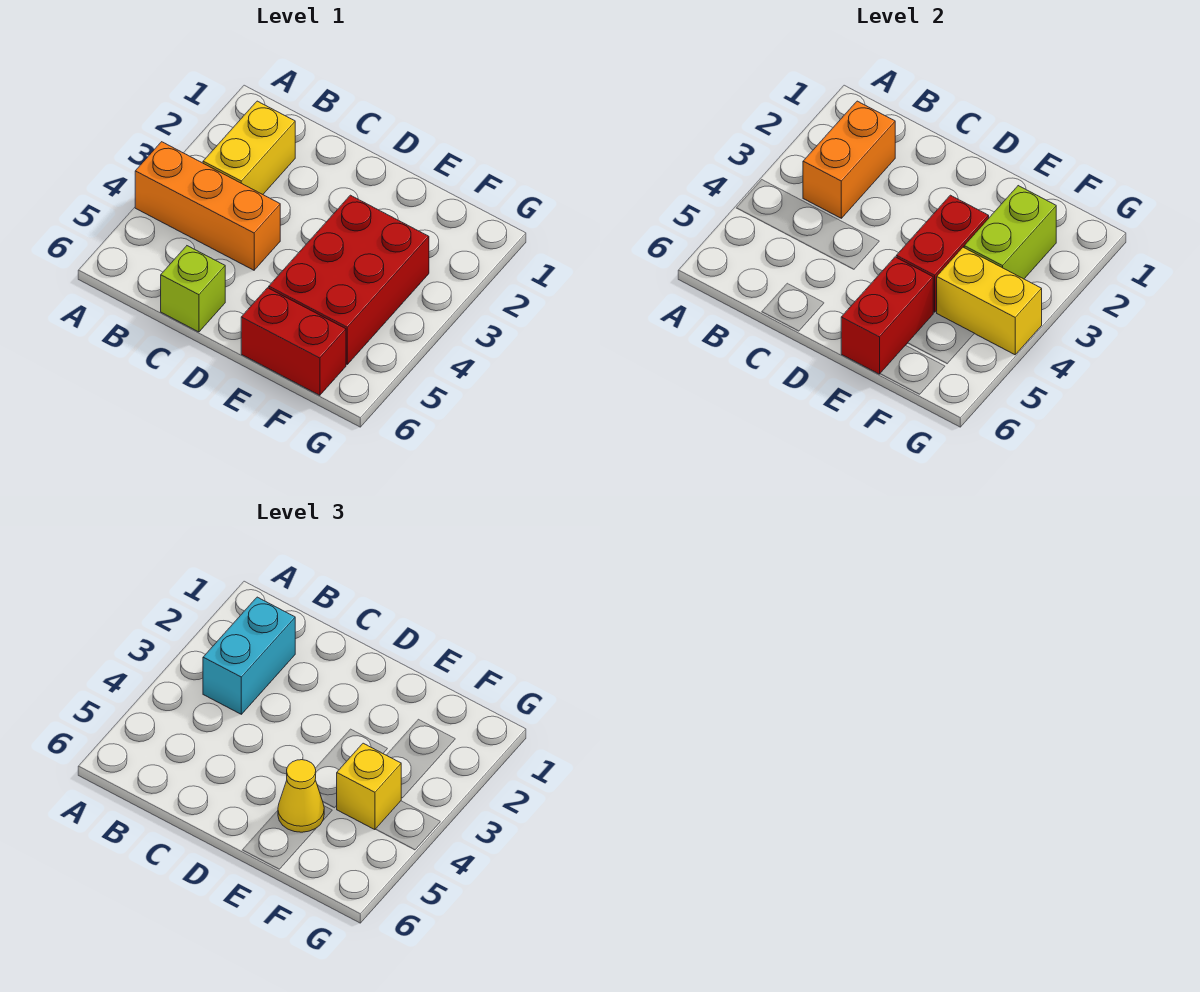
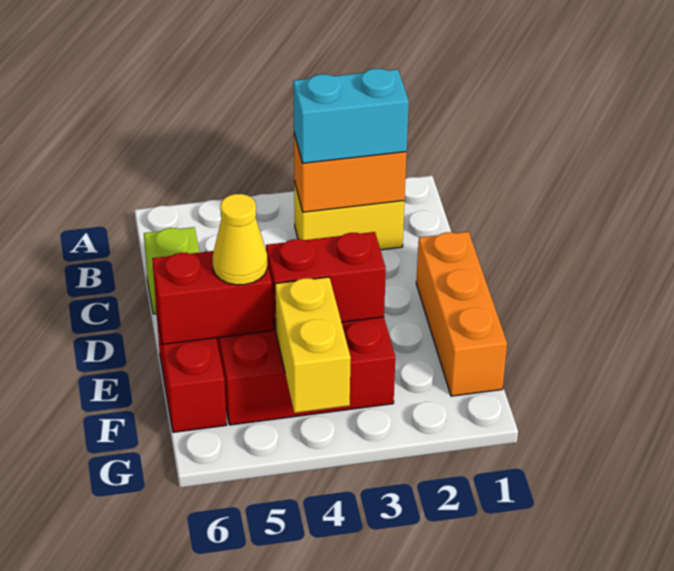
orange brick A4:C4 level 1 -> orange brick D1:F1 level 1
lime brick F2:F3 level 2 -> none
yellow brick F4 level 3 -> none

